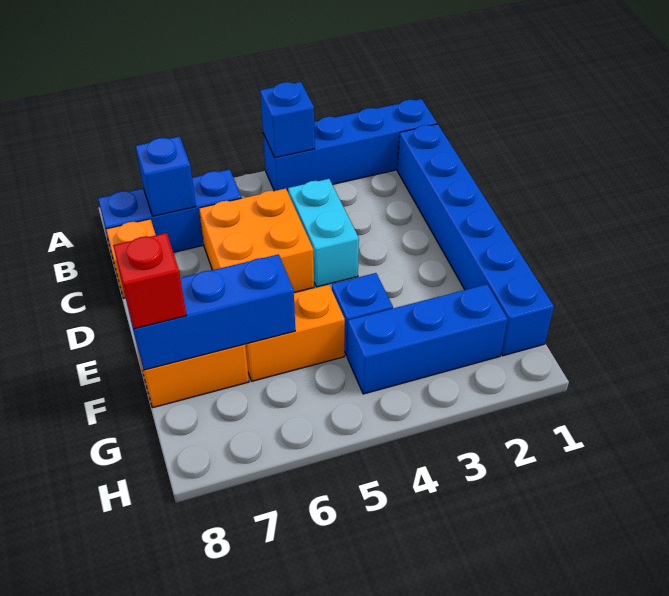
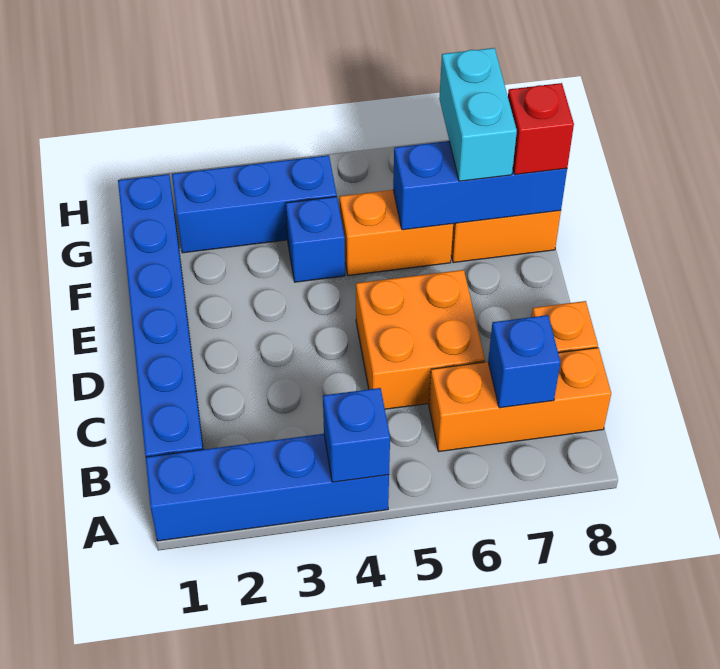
blue brick B6:B8 level 1 -> orange brick B6:B8 level 1
cyan brick C4:D4 level 1 -> cyan brick F7:G7 level 3

